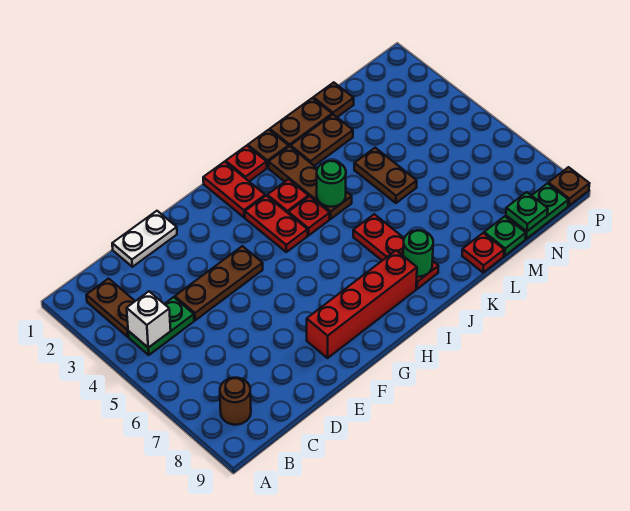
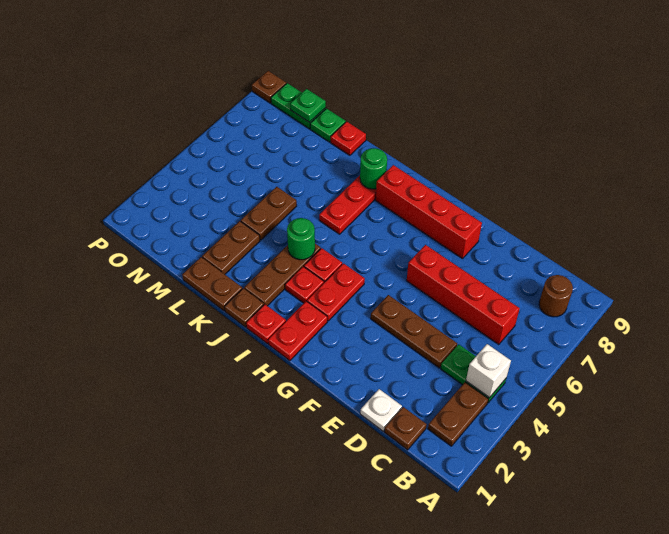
none -> red brick C6:F6 level 1
white plate D1:E1 level 1 -> white plate D1 level 1
brown plate K2:L2 level 1 -> brown plate L2:L3 level 1
brown plate M1 level 1 -> brown plate C1 level 1

